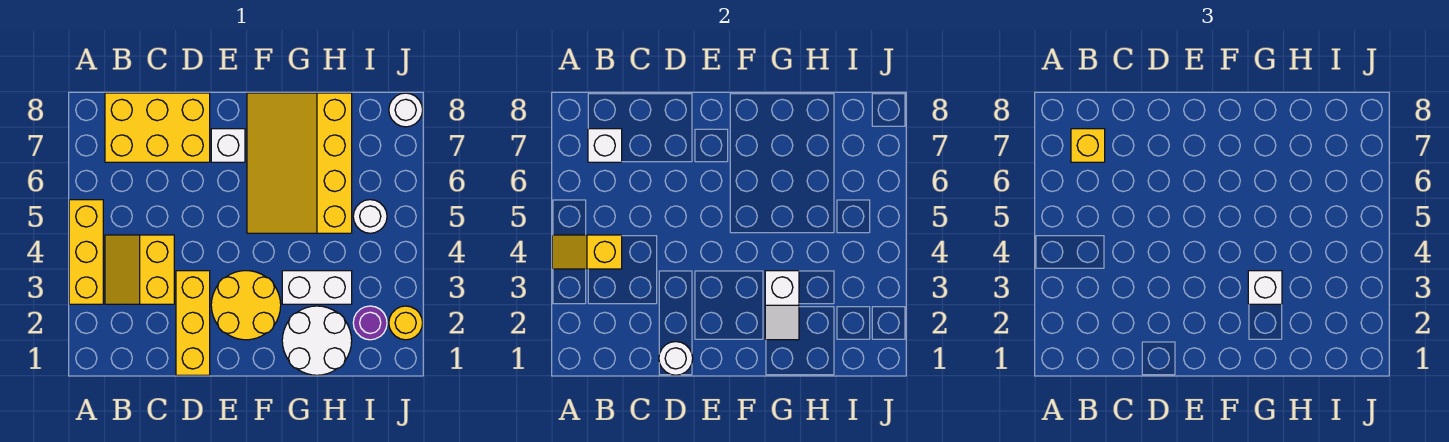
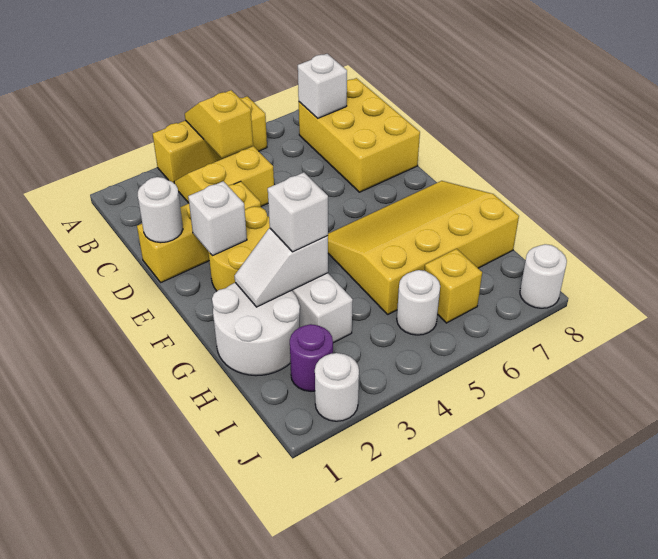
yellow brick B7 level 3 -> yellow brick I6 level 1
white brick E7 level 1 -> white brick E2 level 2
yellow round brick J2 level 1 -> white round brick J2 level 1

